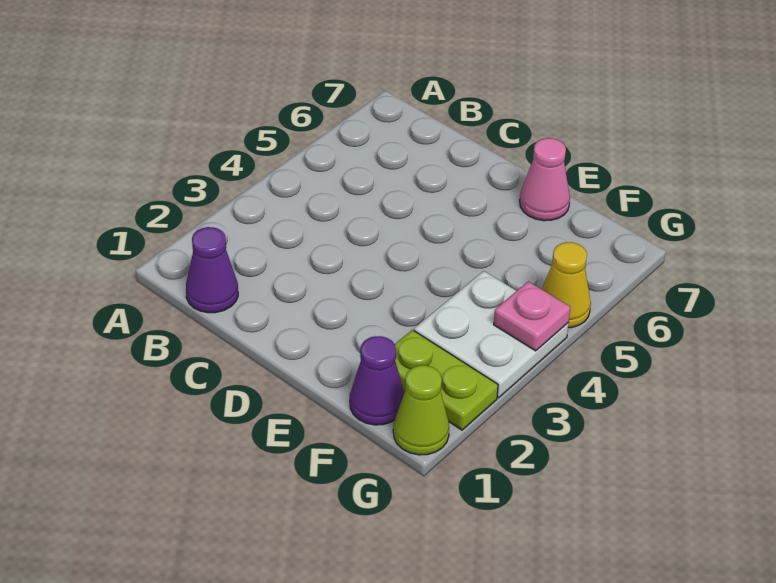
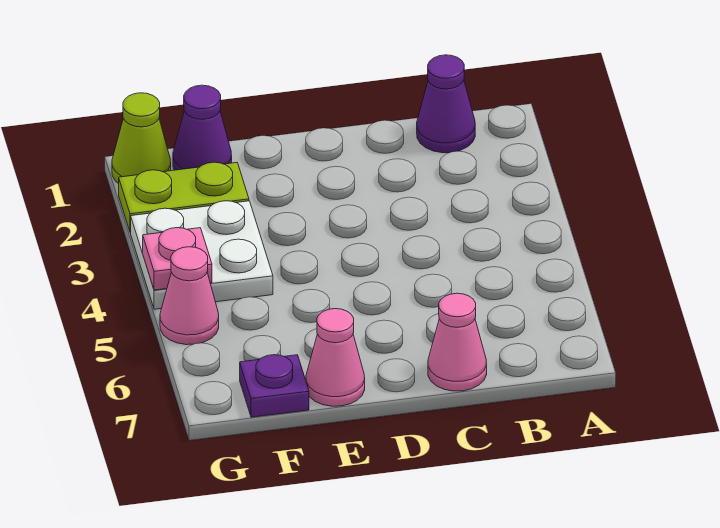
none -> pink cone C7 level 1
none -> purple plate F7 level 1
yellow cone G5 level 1 -> pink cone G5 level 1

